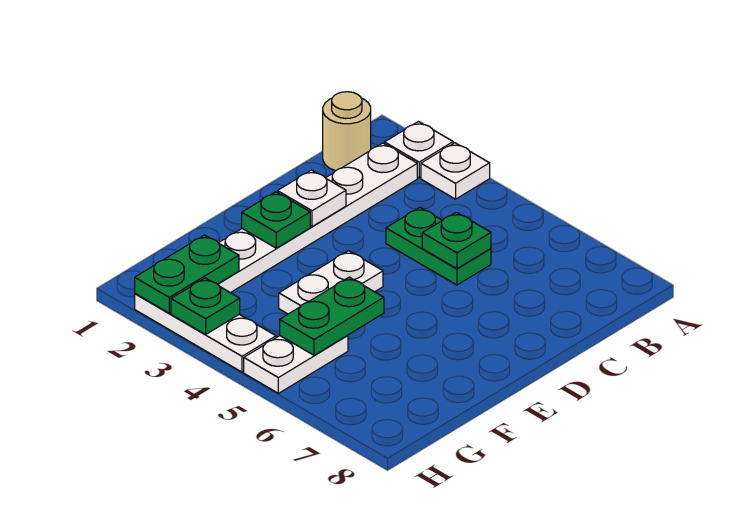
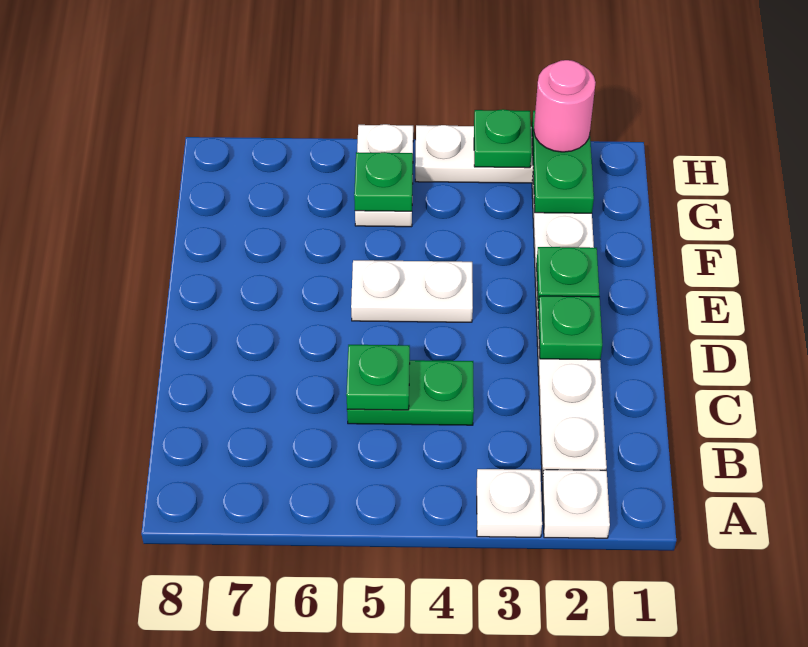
tan round brick B1 level 1 -> none
white plate D2 level 2 -> green plate D2 level 2
white plate E4:F4 level 1 -> white plate E4:E5 level 1
green plate F5:G5 level 2 -> green plate G5 level 2
none -> pink round brick H2 level 3

